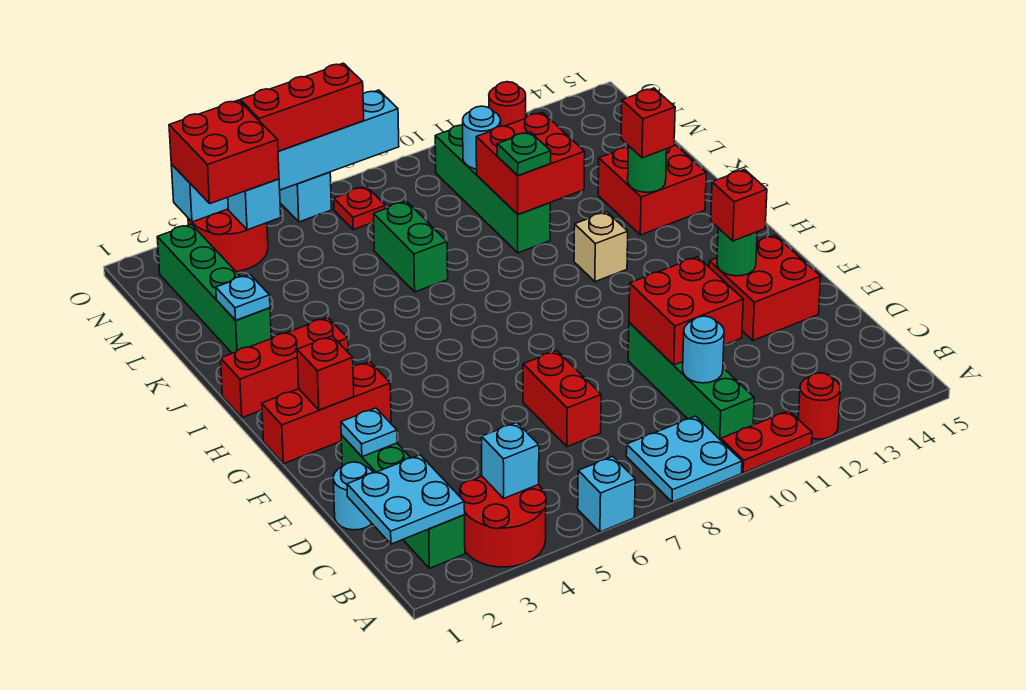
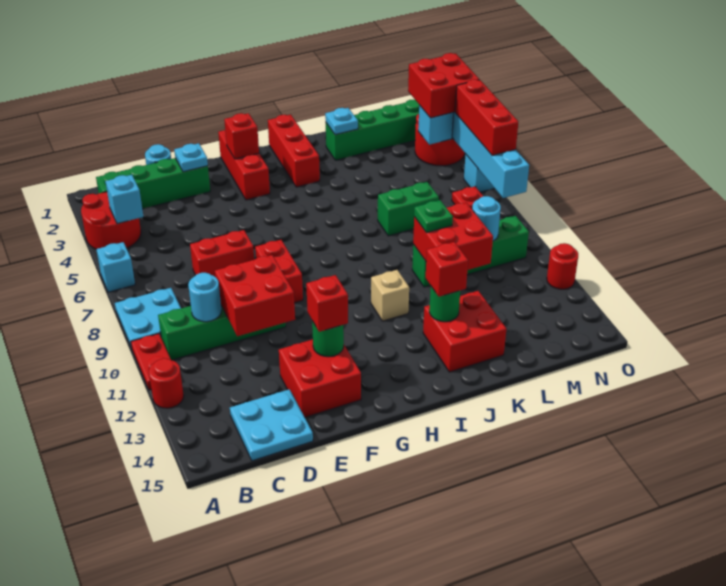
cyan plate B1:C2 level 2 -> cyan plate C14:D15 level 1
none -> red brick F8:F9 level 1

